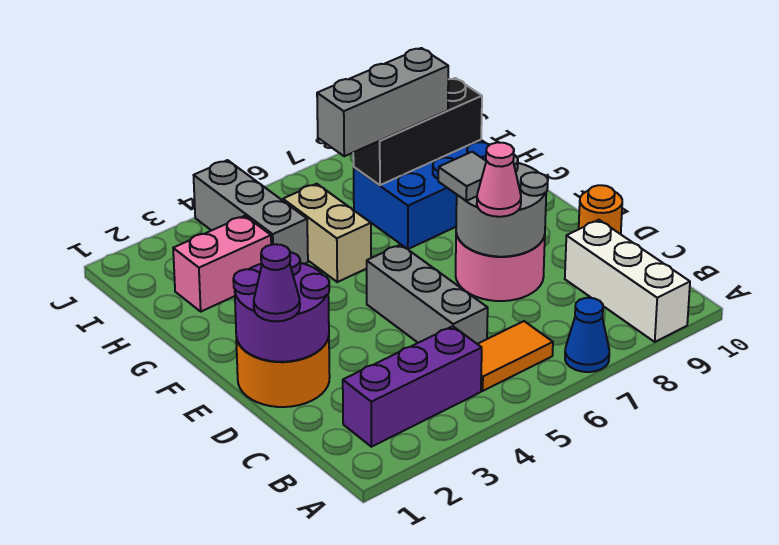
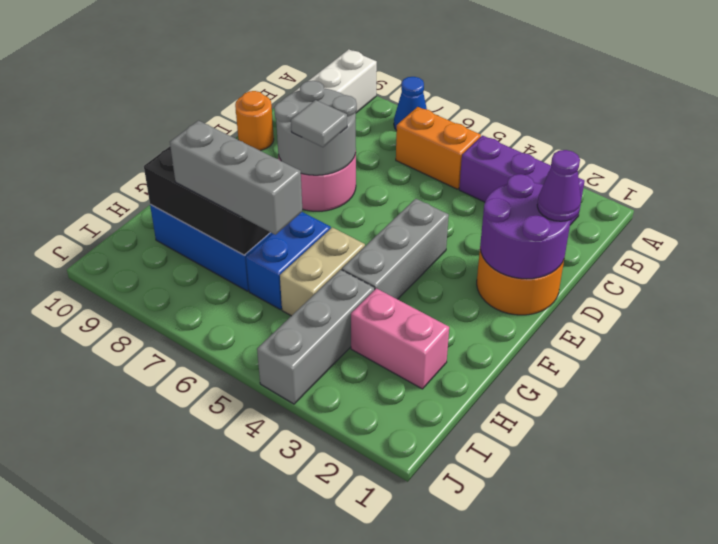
orange tile B5:B6 level 1 -> orange brick B5:B6 level 1
grey brick C5:E5 level 1 -> grey brick E4:G4 level 1
pink cone D7 level 3 -> none
none -> blue brick G6:H6 level 1

